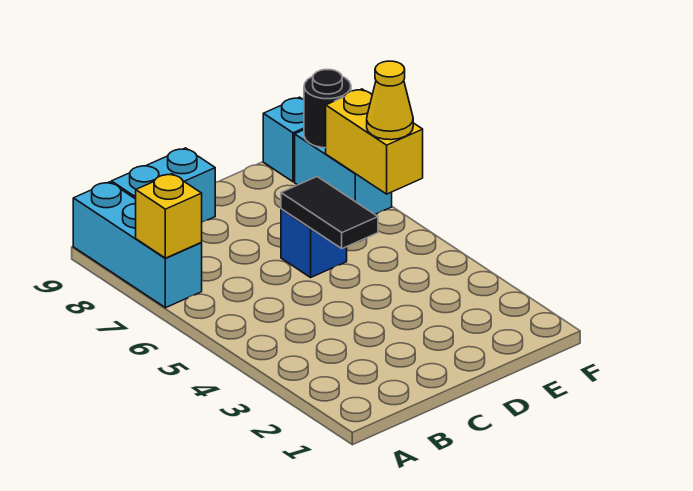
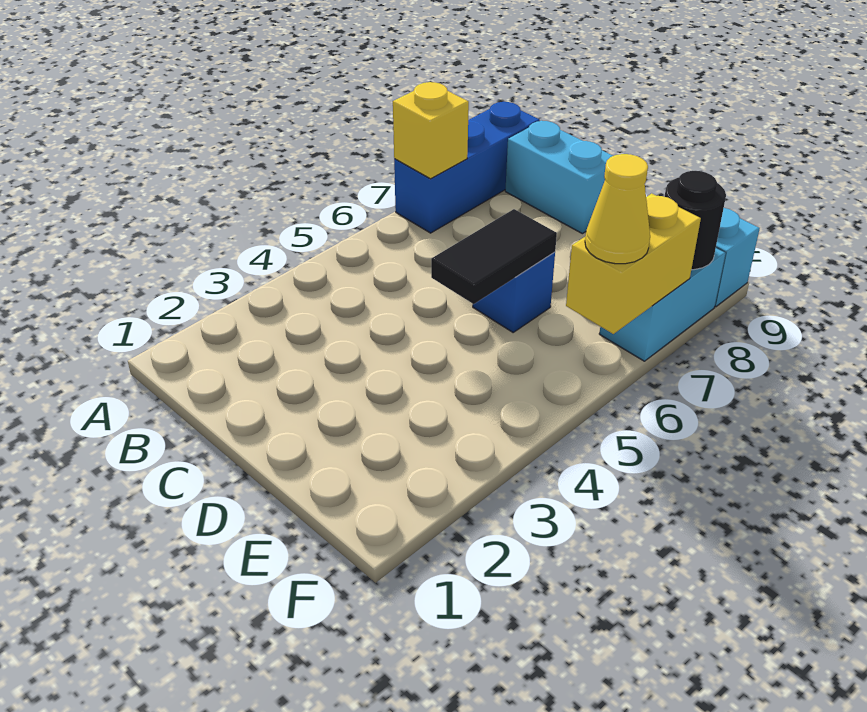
cyan brick A7:A9 level 1 -> blue brick A7:A9 level 1

